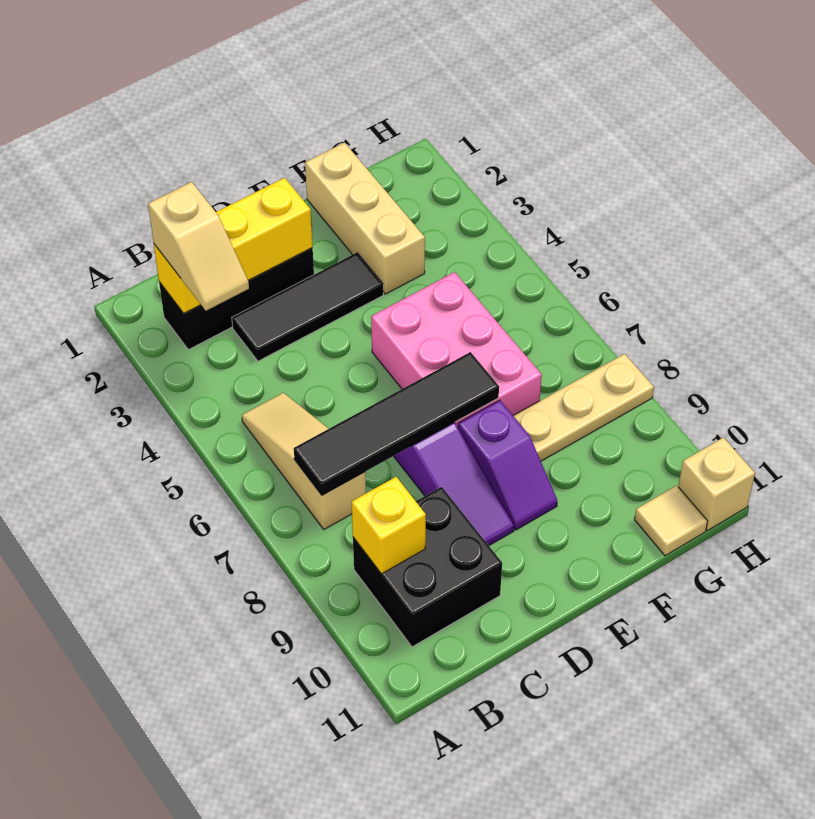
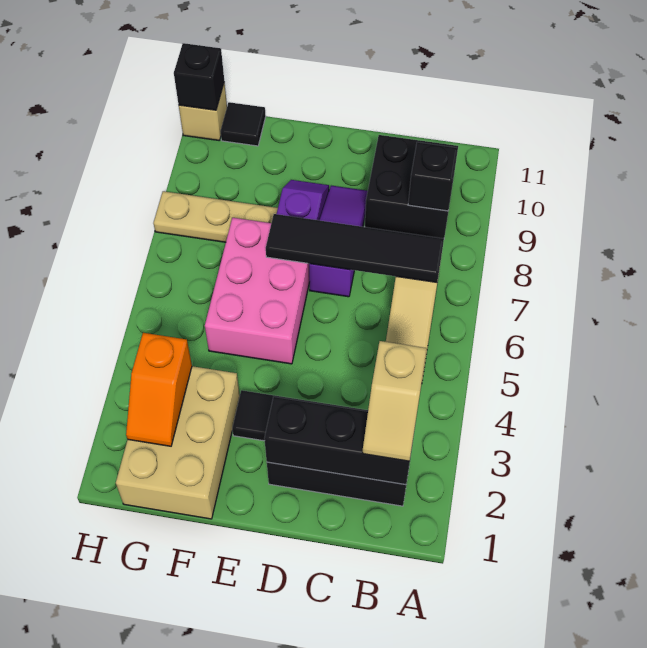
yellow brick B2:D2 level 2 -> black brick B2:D2 level 2
tan slope B2:B3 level 3 top 2 -> tan slope B2:B3 level 3 top 3
yellow brick B9 level 2 -> black brick B9 level 2
tan brick F1:F3 level 1 -> tan brick F1:G3 level 1
none -> orange slope G2:G3 level 2 top 3
tan tile G11 level 1 -> black tile G11 level 1
none -> black brick H11 level 2

